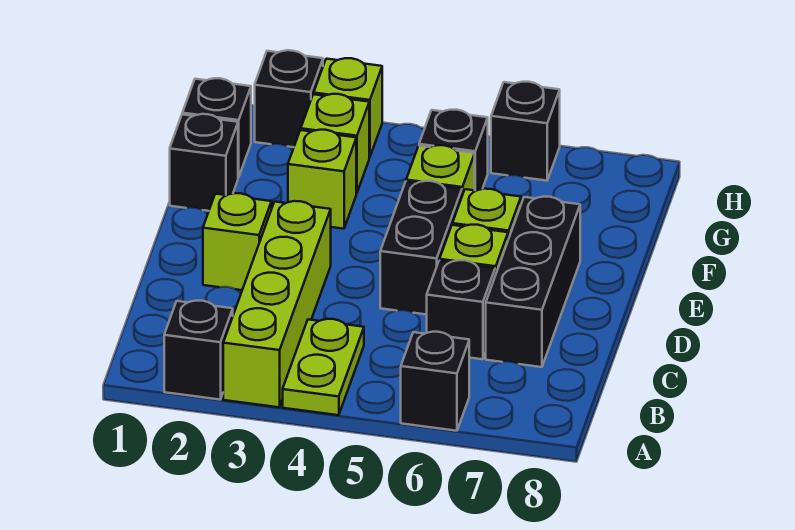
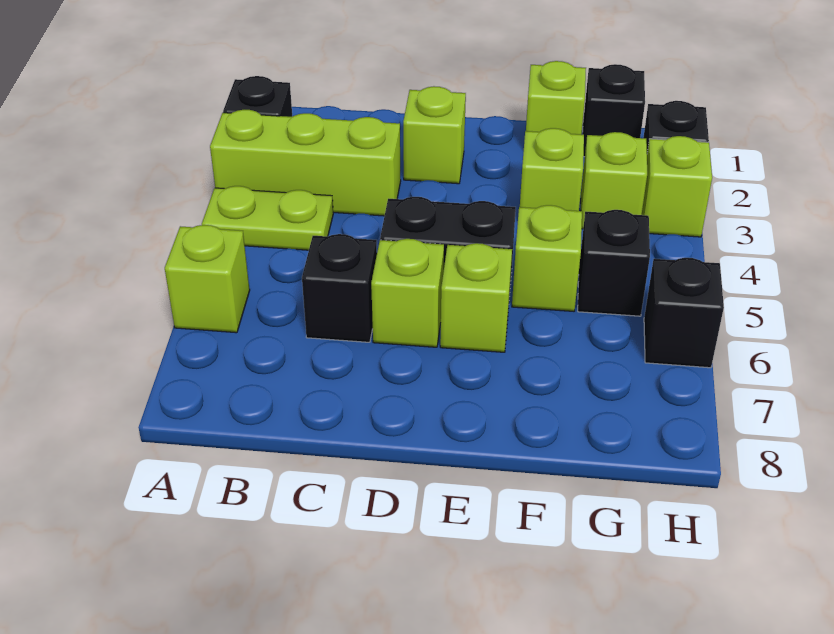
lime brick A3:D3 level 1 -> lime brick A3:C3 level 1
black brick A6 level 1 -> lime brick A6 level 1
black brick C7:E7 level 1 -> none
black brick F1 level 1 -> lime brick F1 level 1

